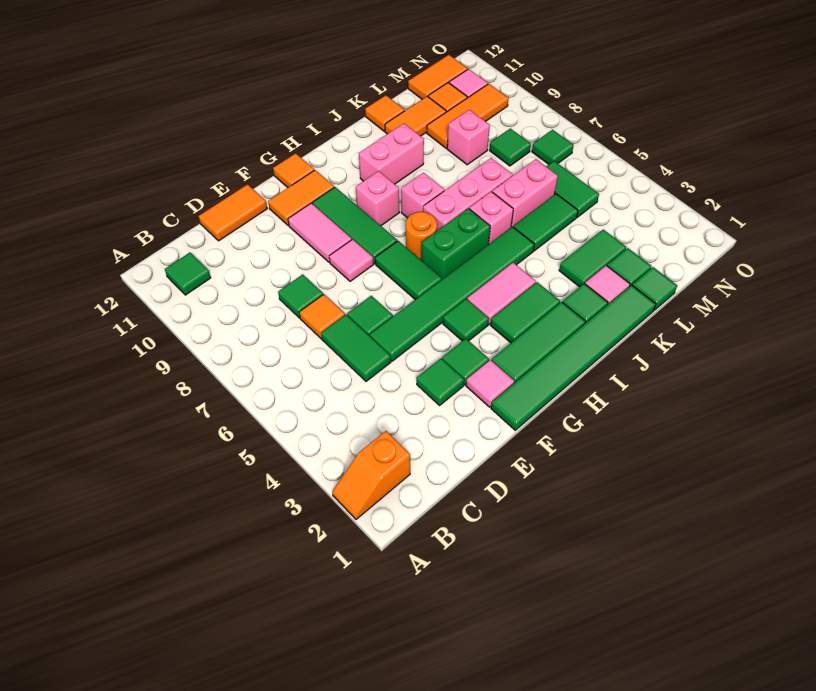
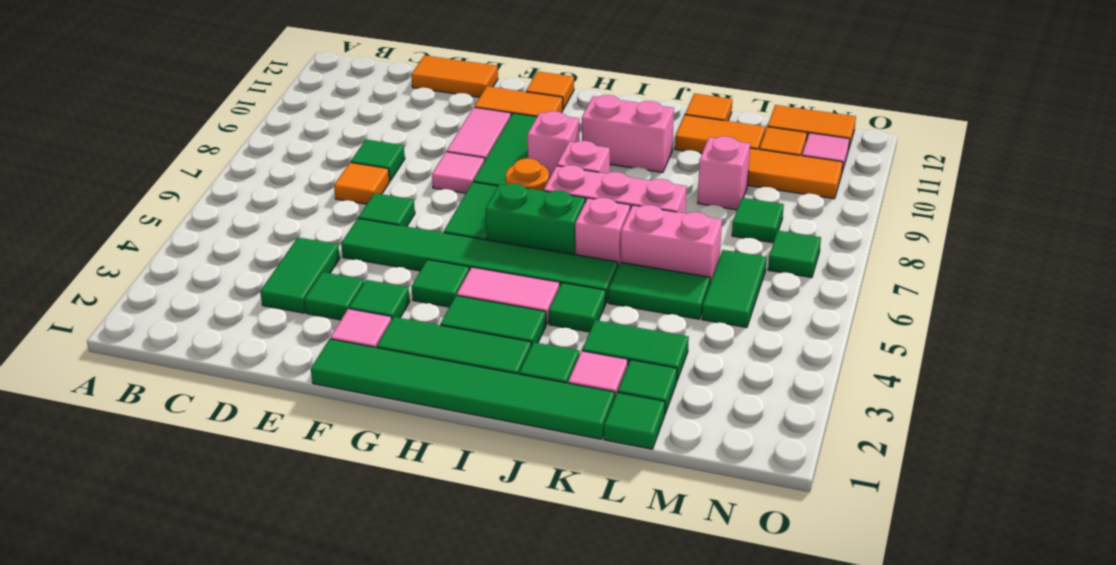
orange slope A2:B2 level 1 top B -> none
green tile B11 level 1 -> green tile J4 level 1
green tile D5:D6 level 1 -> green tile D3:D4 level 1

